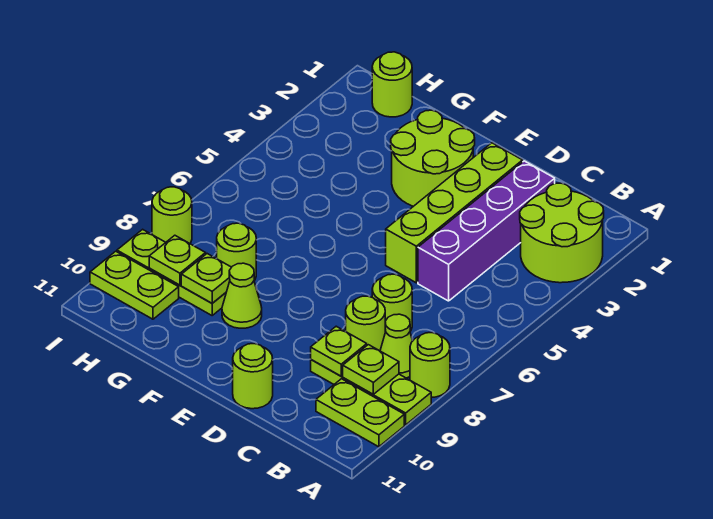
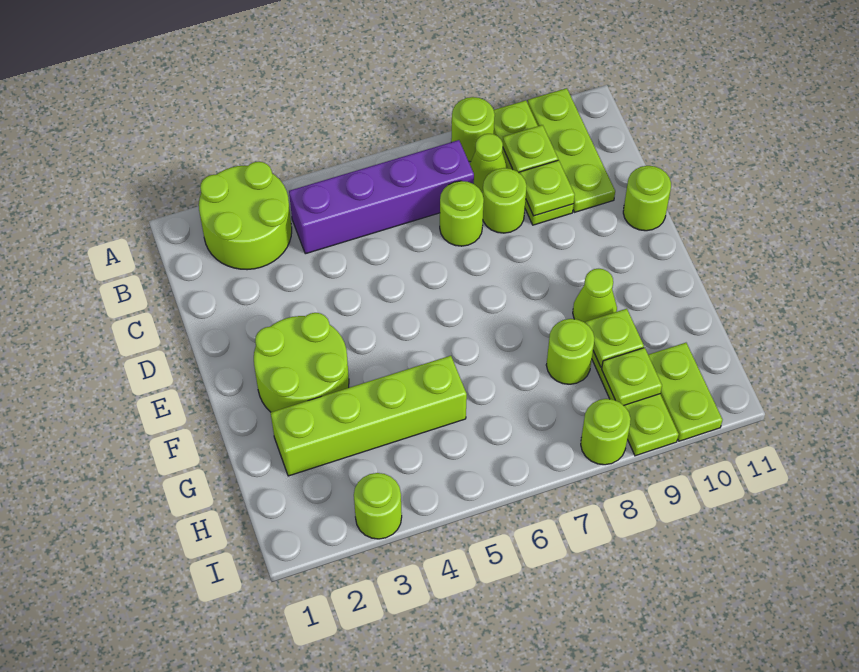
lime plate A10:B10 level 1 -> lime plate A10:C10 level 1
purple brick C2:C5 level 1 -> purple brick B4:B7 level 1
lime brick D2:D5 level 1 -> lime brick G2:G5 level 1
lime round brick H1 level 1 -> lime round brick I3 level 1

